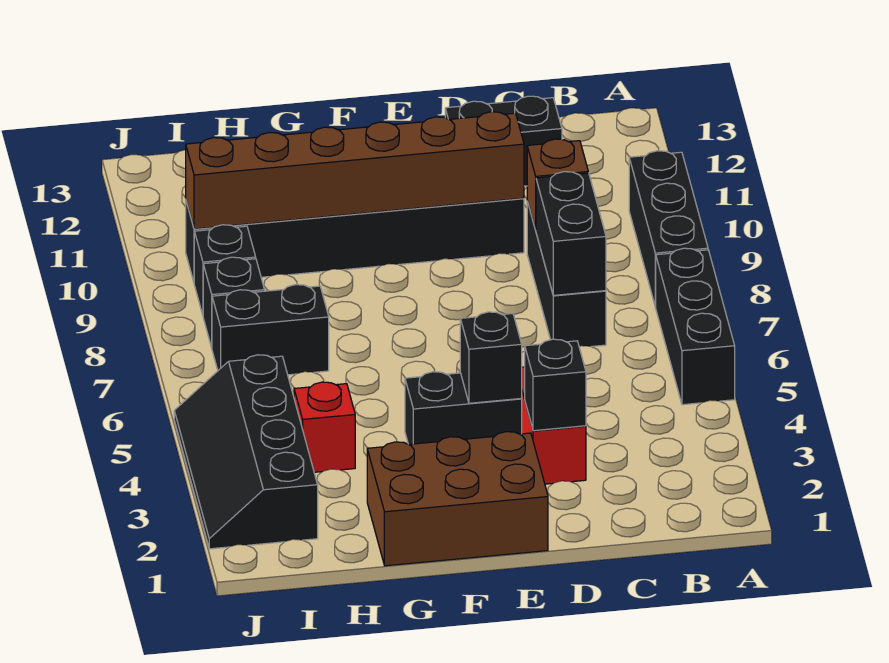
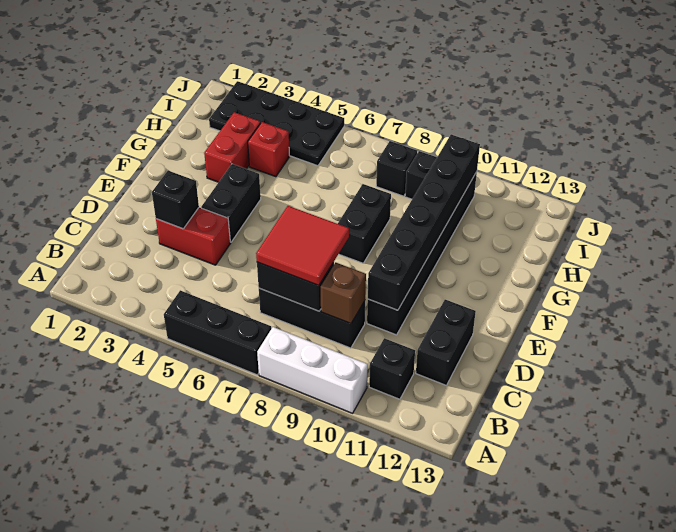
black brick A8:A10 level 1 -> white brick A8:A10 level 1
none -> red tile C7:D8 level 3
brown brick D10:I10 level 2 -> black brick D10:I10 level 2
brown brick E1:G2 level 1 -> none
black brick E4 level 2 -> black brick B11 level 1
none -> red brick G3:H3 level 1
black brick H7:I7 level 1 -> black brick F8:G8 level 1
black slope I2:J5 level 1 top I -> black plate I2:J5 level 1

